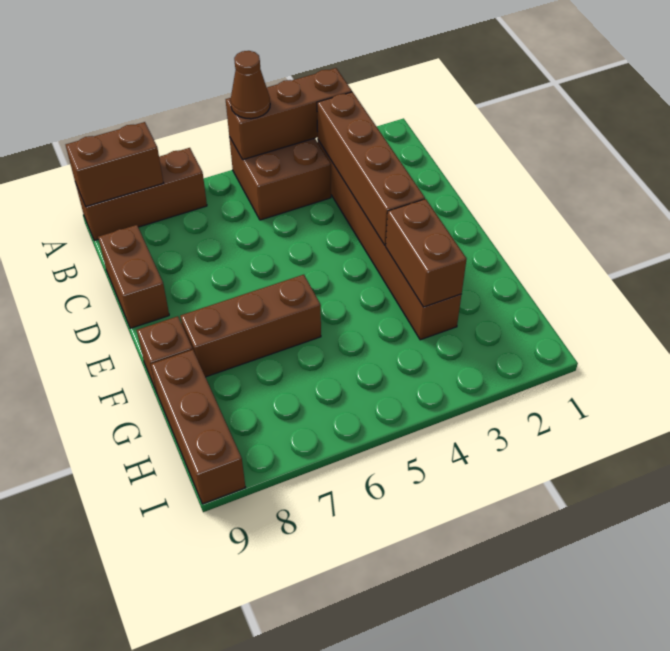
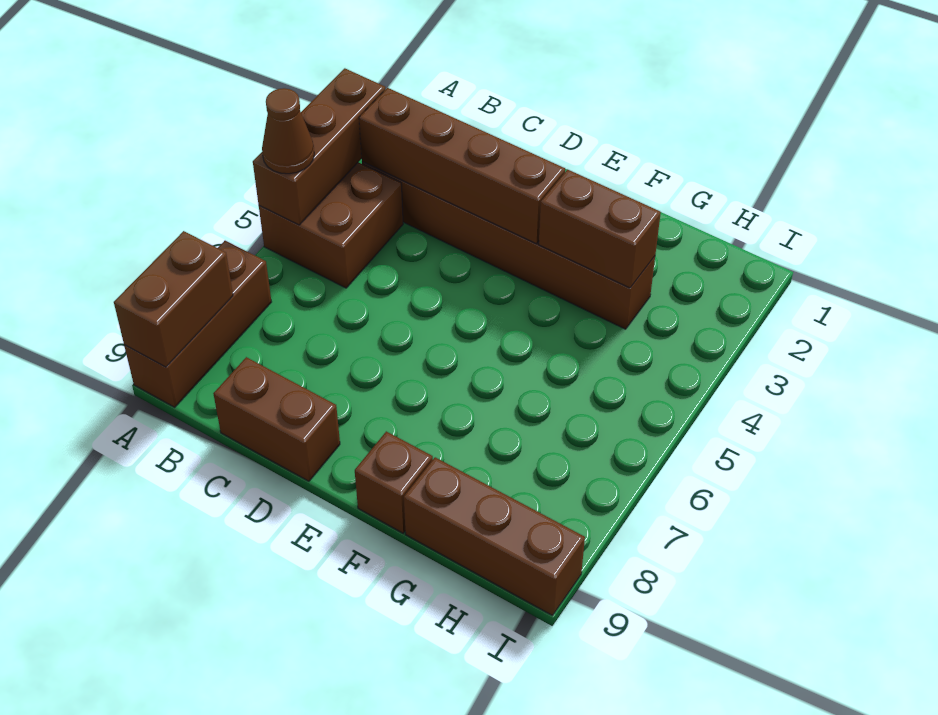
brown brick F6:F8 level 1 -> none

